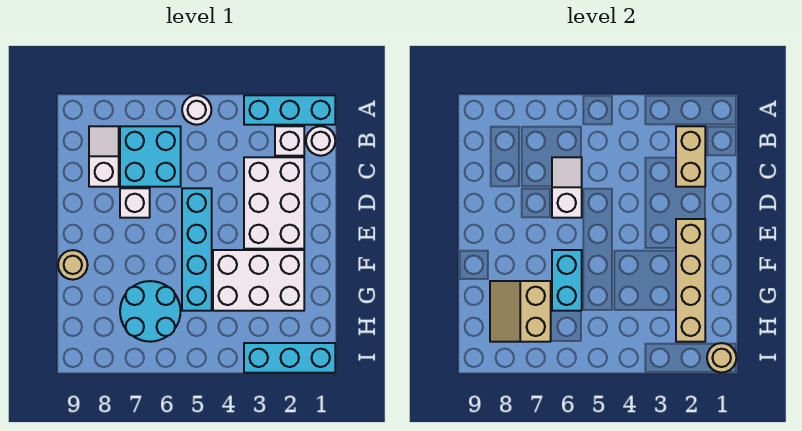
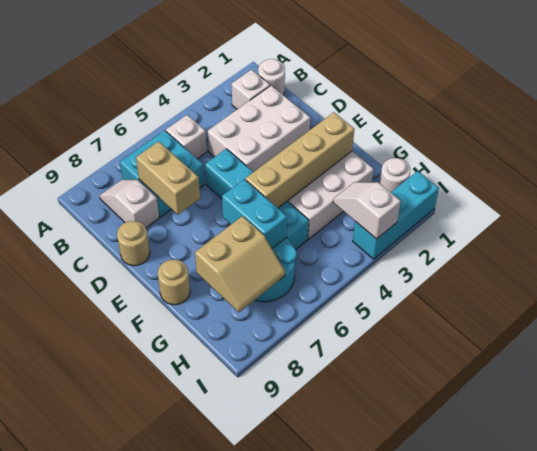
cyan brick A1:A3 level 1 -> none
white round brick A5 level 1 -> white round brick H1 level 1
tan brick B2:C2 level 2 -> tan brick C7:D7 level 2
white brick C2:E3 level 1 -> white brick C2:D4 level 1
white slope C6:D6 level 2 top D -> white slope H3:I3 level 2 top I
white brick D7 level 1 -> white brick B5 level 1
tan brick E2:H2 level 2 -> tan brick F2:F5 level 2
tan slope G7:H8 level 2 top 7 -> tan slope G7:H8 level 2 top G
tan round brick I1 level 2 -> tan round brick D9 level 1

